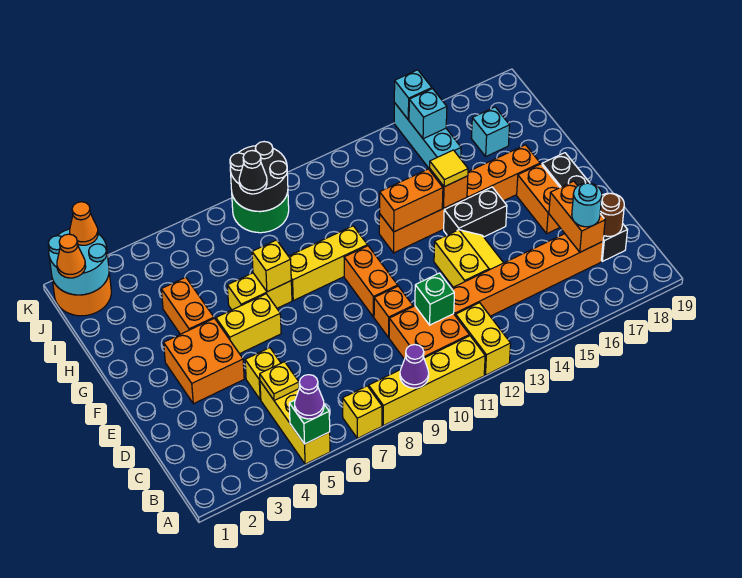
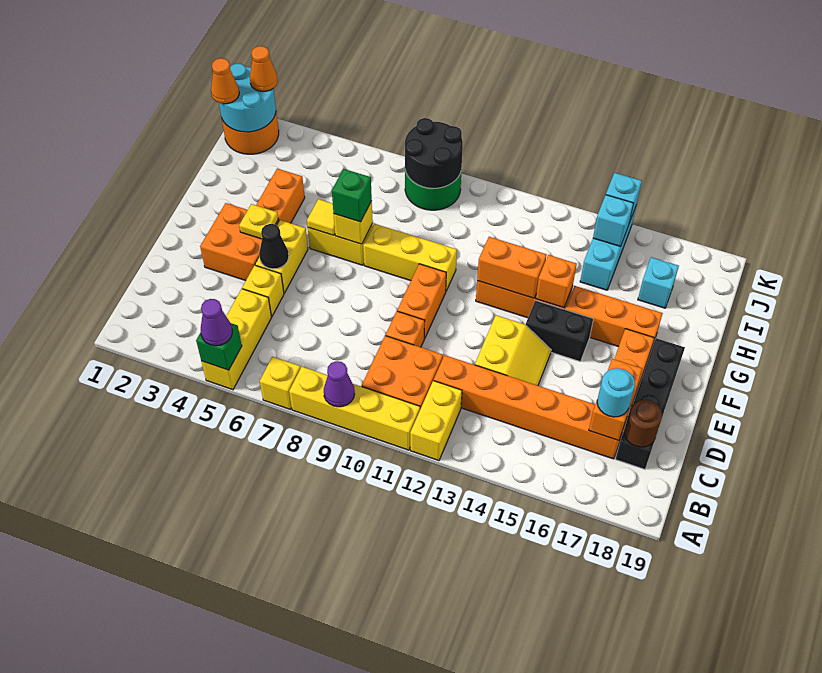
yellow plate C5 level 2 -> yellow plate F4 level 2
green brick C11 level 2 -> green brick G7 level 3
yellow brick F5:F6 level 1 -> yellow brick E5:F5 level 1
yellow tile G14 level 3 -> yellow tile G6 level 2
black cone J8 level 3 -> black cone E5 level 2

